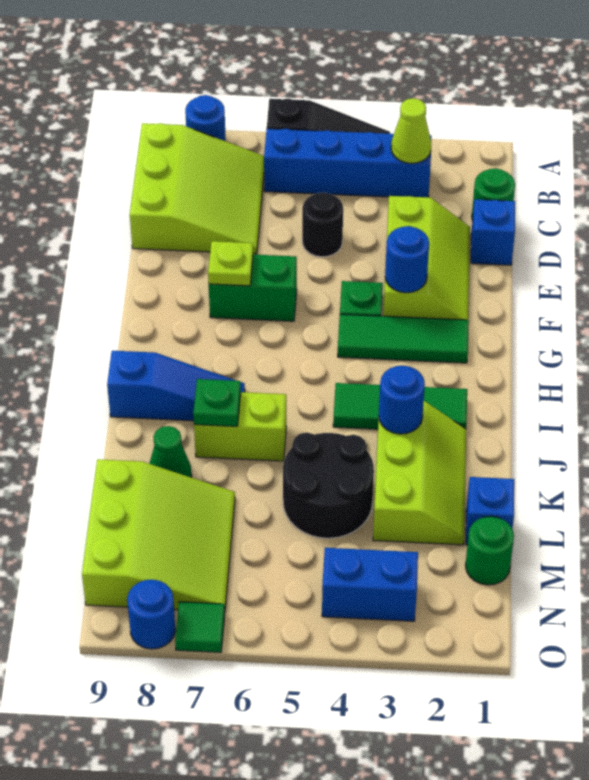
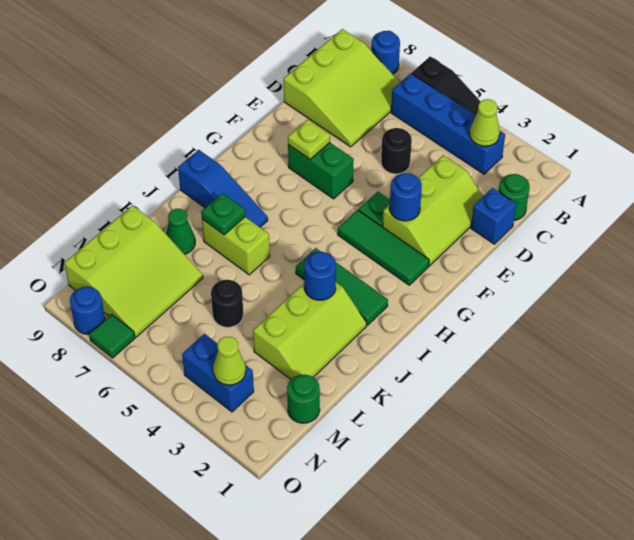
black round brick K4:L5 level 1 -> black round brick L5 level 1
blue brick L1 level 1 -> none
none -> lime cone N3 level 2

